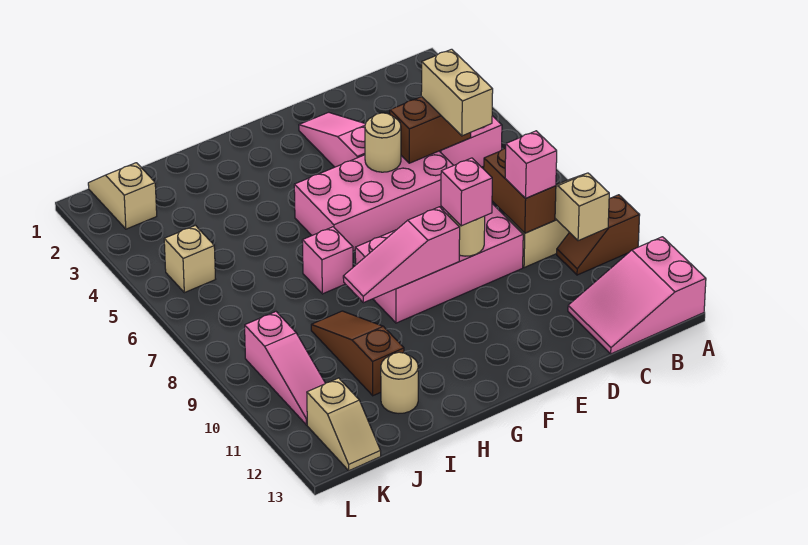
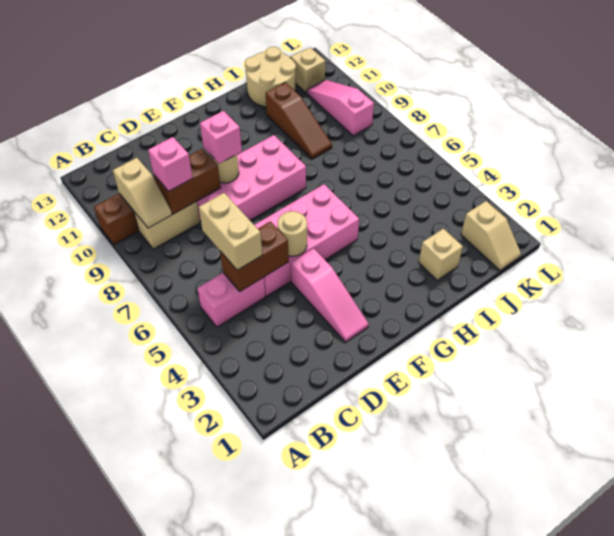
pink slope A12:C13 level 1 top A -> none
brown brick C8:C9 level 2 -> brown brick C9:D9 level 2
pink slope F9:H9 level 2 top F -> none
pink brick H7 level 1 -> none
tan round brick I12 level 1 -> tan round brick I12:J13 level 1
tan brick K5 level 1 -> tan brick I2 level 1

